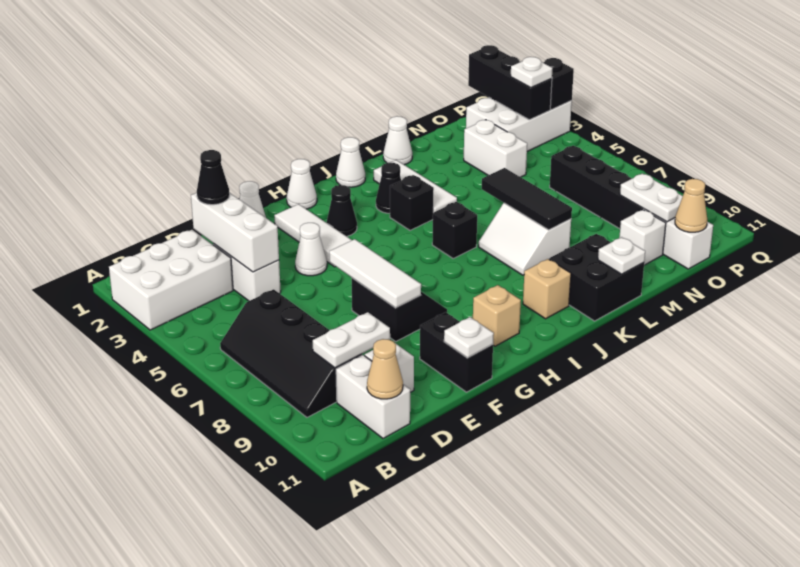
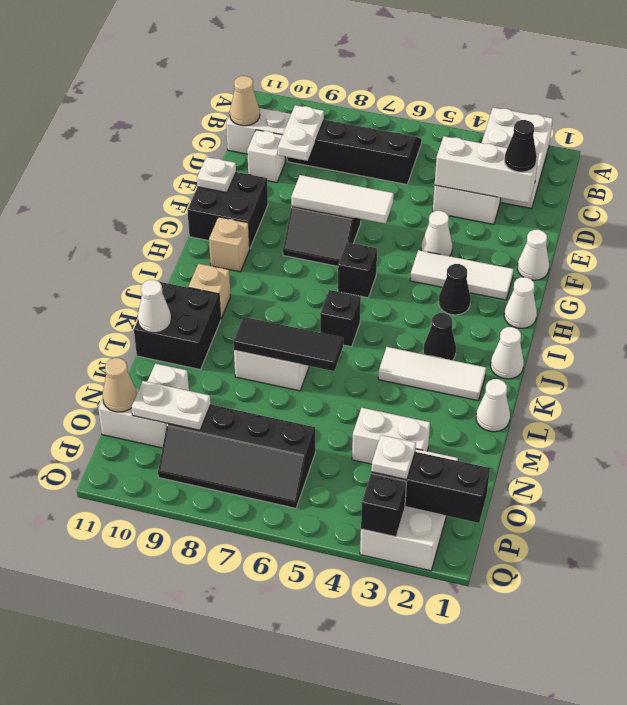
black brick F10:F11 level 1 -> black brick F10:G11 level 1
black brick J4 level 1 -> black brick H6 level 1
white plate L11 level 2 -> white cone L11 level 2

